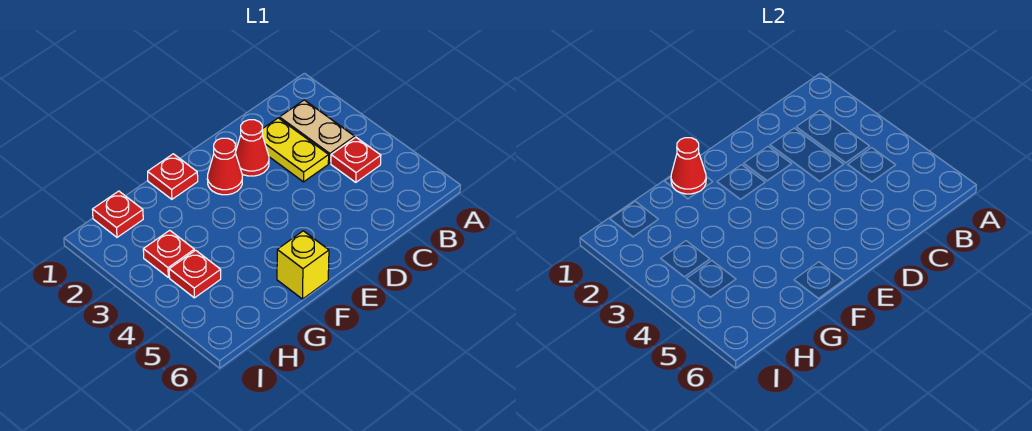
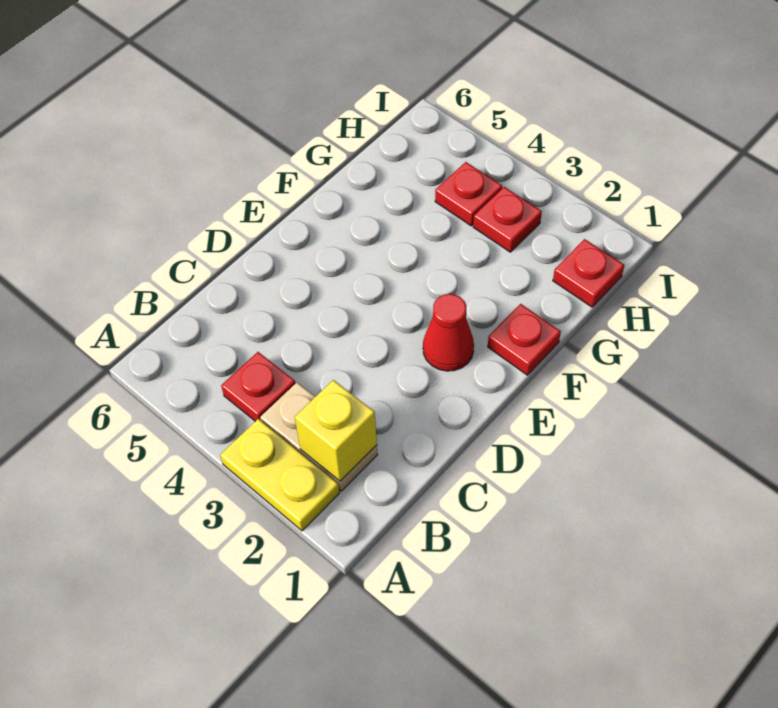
yellow plate C2:C3 level 1 -> yellow plate A2:A3 level 1
red cone D2 level 1 -> none
red cone F1 level 2 -> none
yellow brick F6 level 1 -> yellow brick B2 level 2

